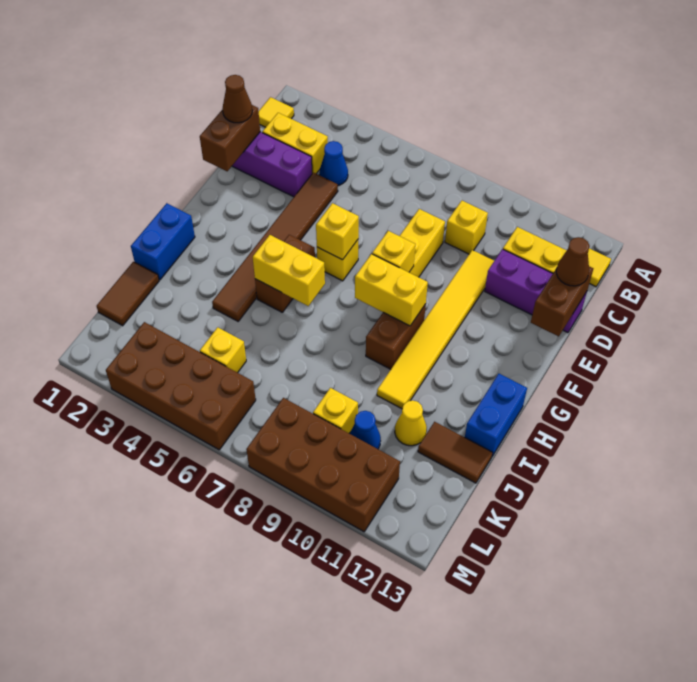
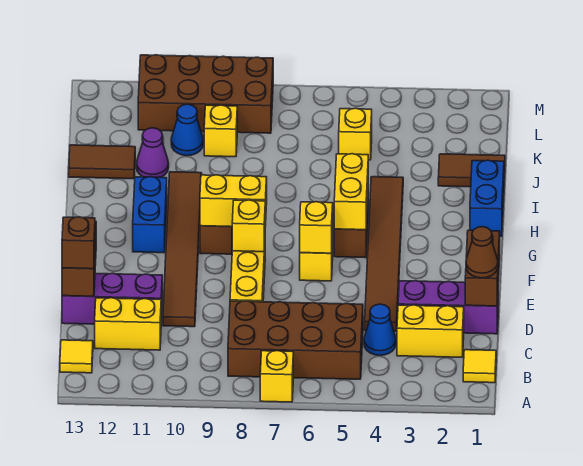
yellow brick C9 level 1 -> yellow brick A7 level 1
yellow tile D10:I10 level 1 -> brown tile D10:I10 level 1
brown cone D13 level 3 -> brown brick D13 level 3
yellow brick H5:H6 level 2 -> yellow brick G5:H5 level 2
blue brick H13:I13 level 1 -> blue brick G11:H11 level 1
brown tile J1:K1 level 1 -> brown tile J1:J2 level 1
yellow cone J11 level 1 -> purple cone J11 level 1
brown brick L3:M6 level 1 -> brown brick B5:C8 level 1

